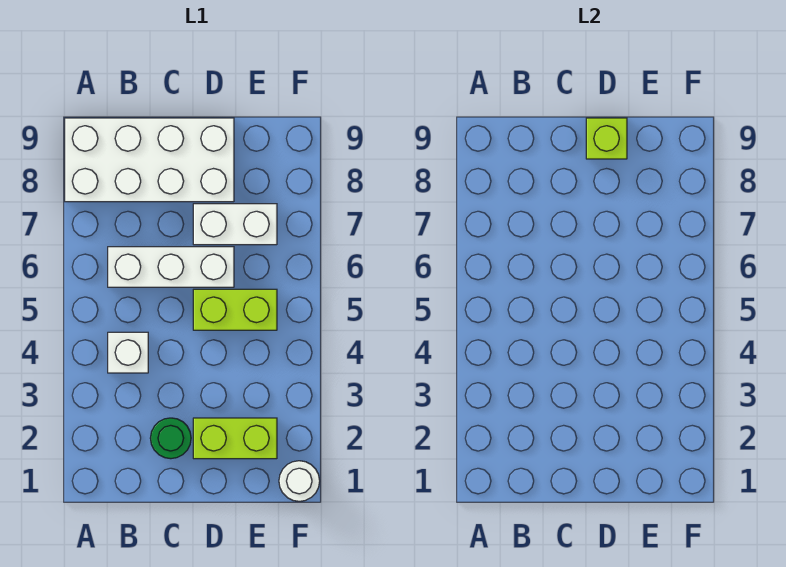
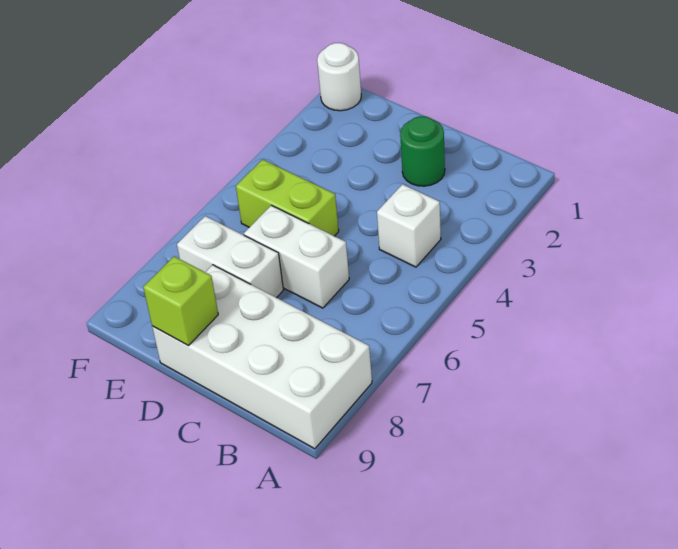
white brick B6:D6 level 1 -> white brick C6:D6 level 1
lime brick D2:E2 level 1 -> none

